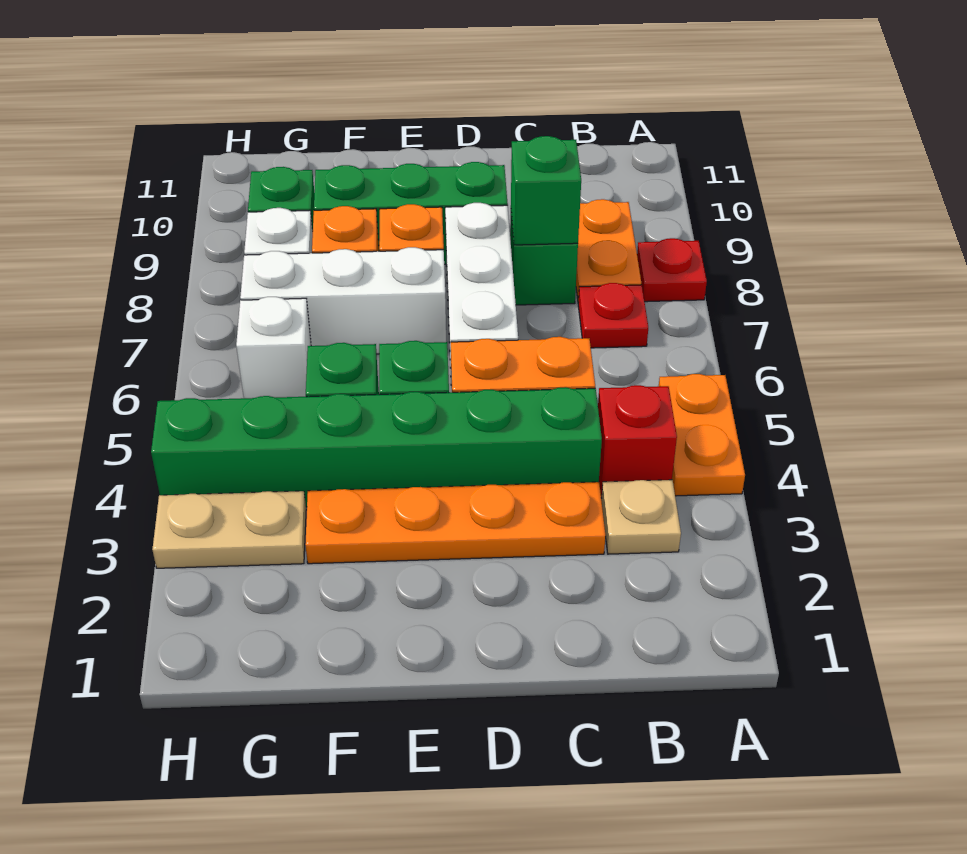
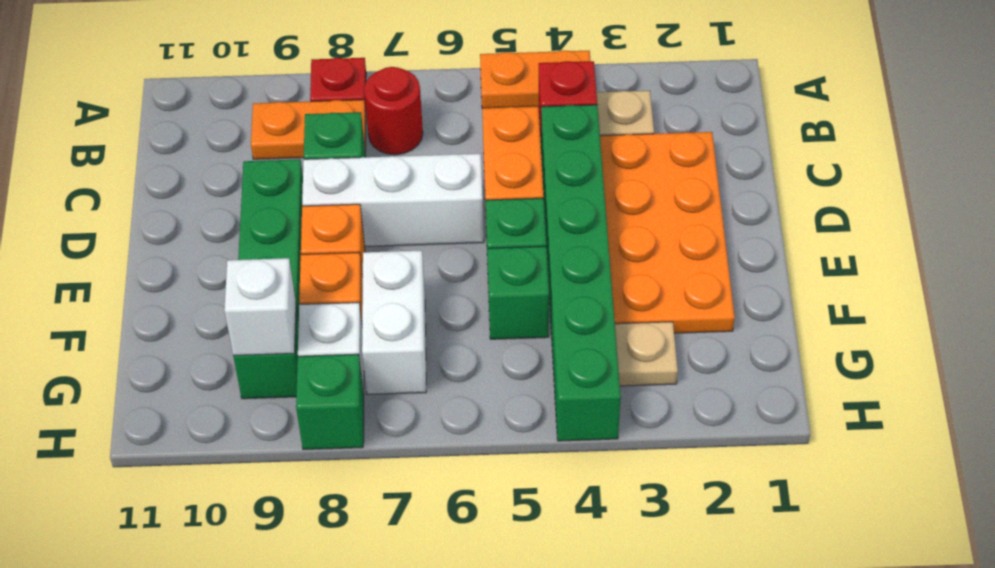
red plate B7 level 1 -> red round brick B7 level 1
orange plate C3:F3 level 1 -> orange plate C2:F3 level 1
green brick C8 level 2 -> green brick H8 level 1
white brick E7:G7 level 1 -> white brick F7:G7 level 1
tan plate G3:H3 level 1 -> tan plate G3 level 1
white brick G6 level 1 -> white brick G9 level 2

